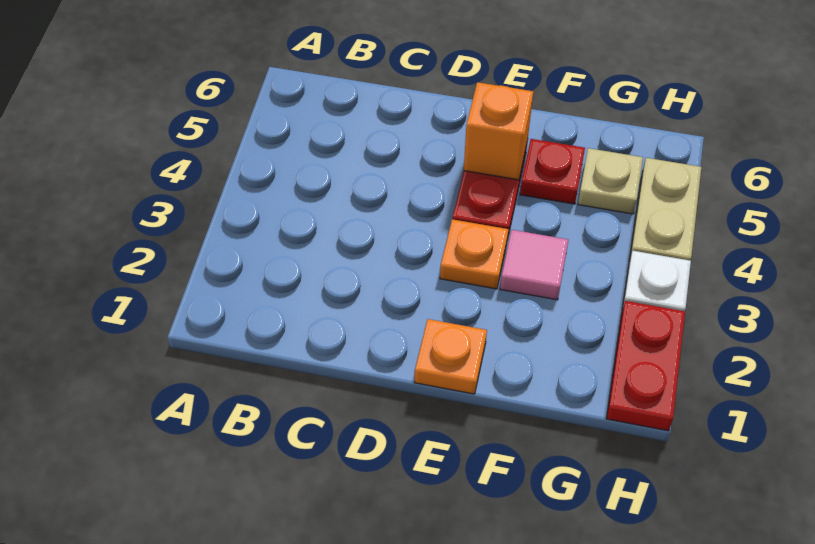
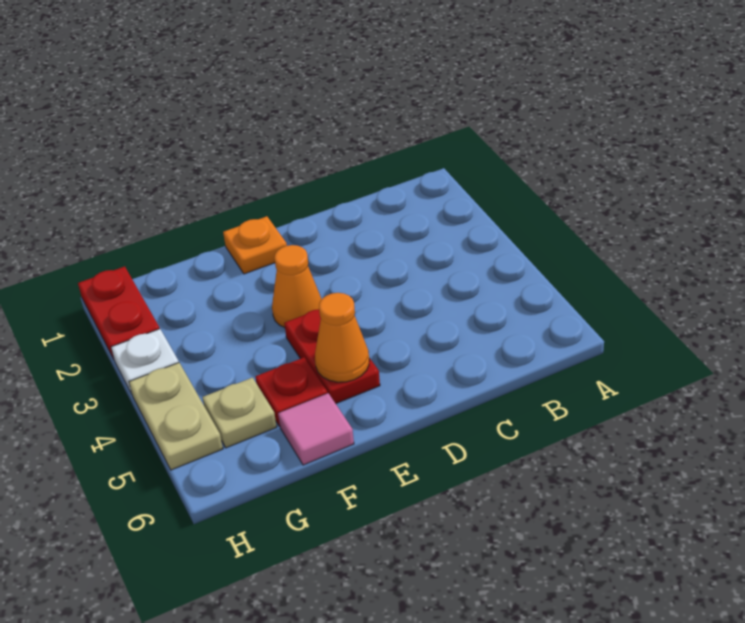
orange plate E3 level 1 -> orange cone E3 level 1
orange brick E5 level 2 -> orange cone E5 level 2
pink tile F3 level 1 -> pink tile F6 level 1

